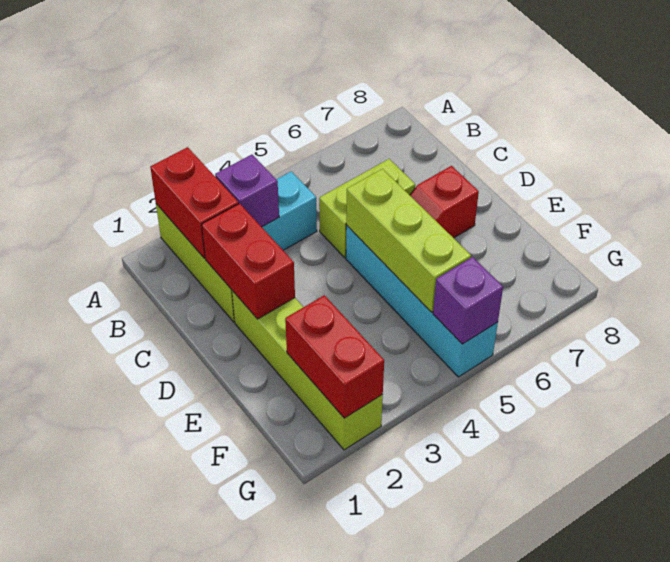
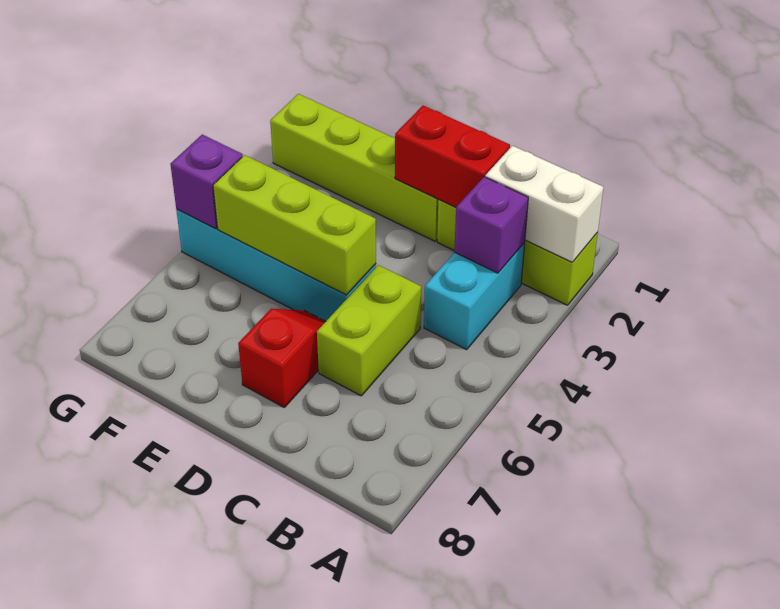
red brick A2:B2 level 2 -> white brick A2:B2 level 2
red brick F2:G2 level 2 -> none

